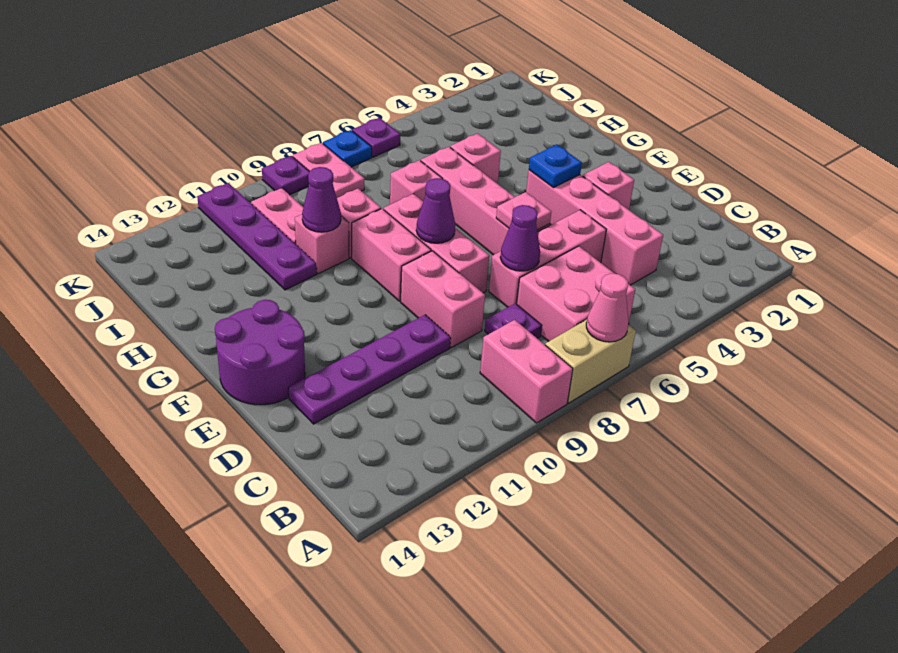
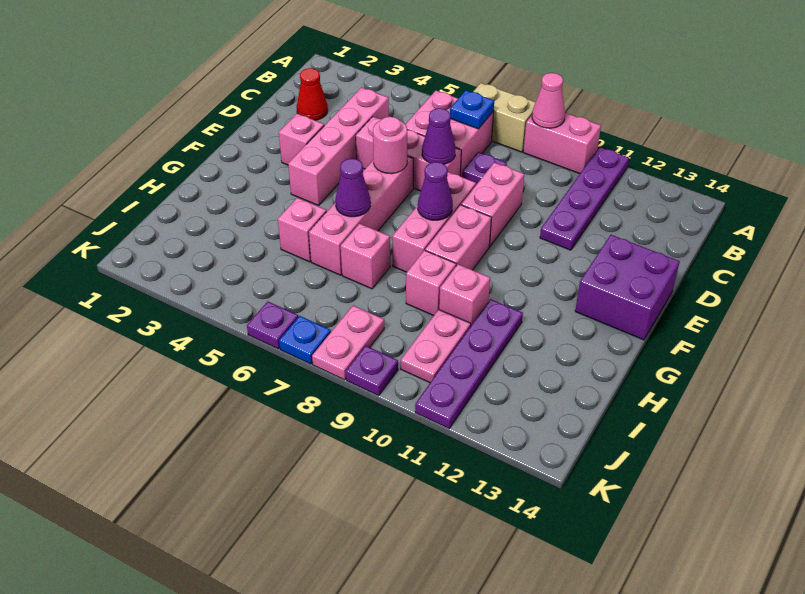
pink cone A7 level 2 -> pink cone A9 level 2
pink brick A9:B9 level 1 -> pink brick A9:A10 level 1
none -> red cone C2 level 1
purple plate D10:D13 level 1 -> purple plate A11:D11 level 1
pink plate E6 level 2 -> pink round brick E6 level 2
purple round brick E13:F14 level 1 -> purple brick E13:F14 level 1
blue plate F4 level 2 -> blue plate B7 level 2
purple cone H10 level 2 -> purple cone G6 level 2

